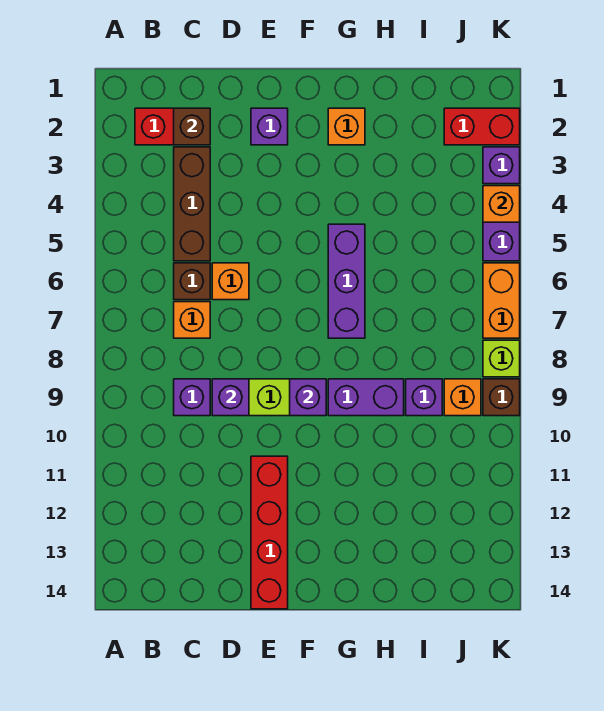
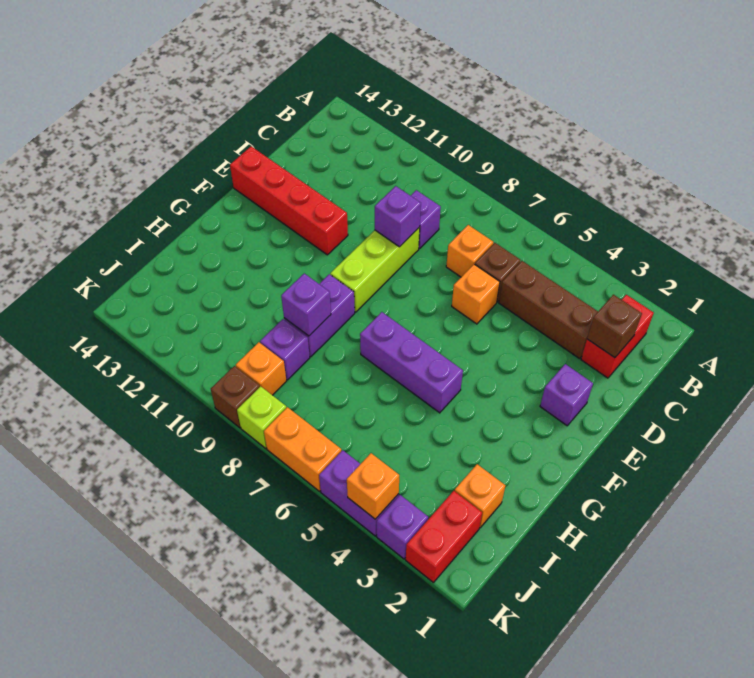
purple brick F9 level 2 -> purple brick H9 level 2
orange brick G2 level 1 -> orange brick I2 level 1

